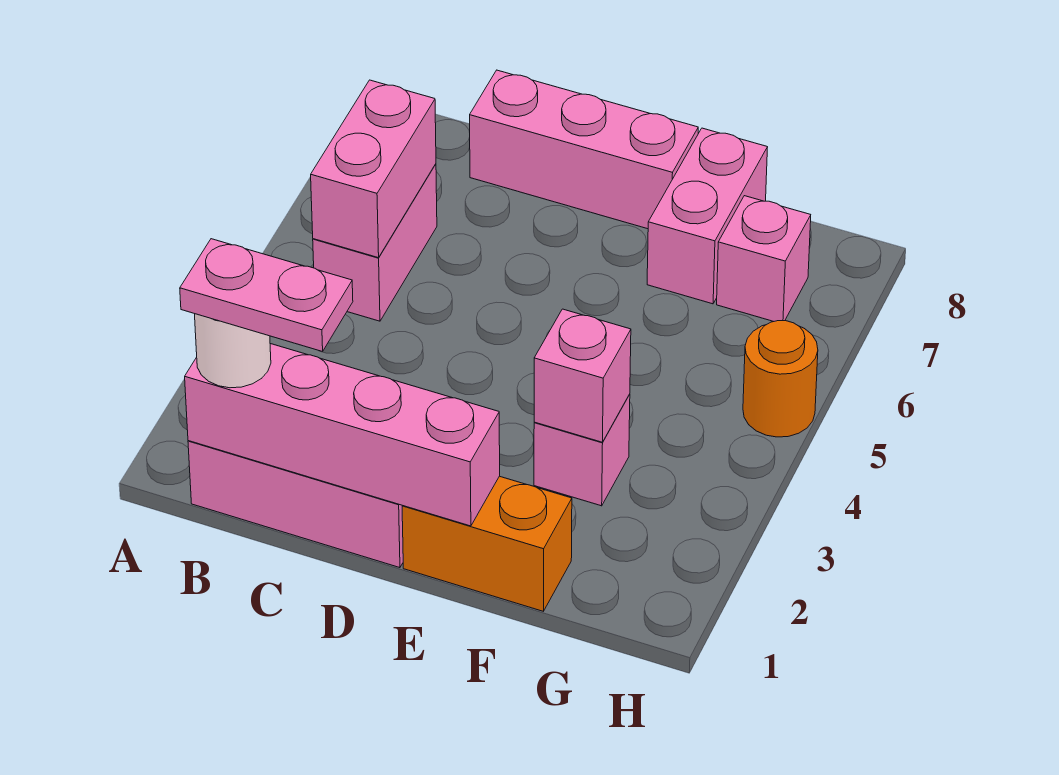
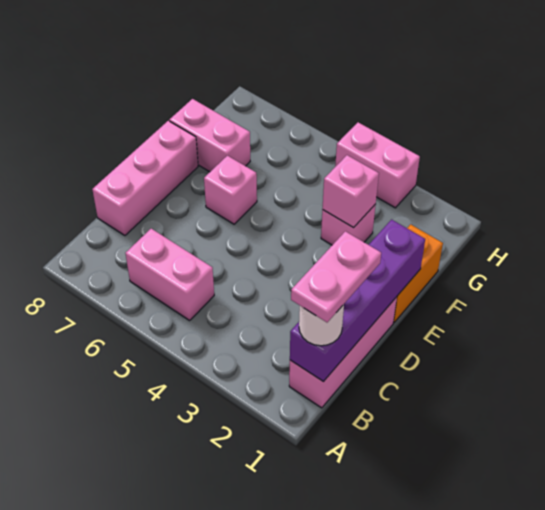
pink brick B1:E1 level 2 -> purple brick B1:E1 level 2
pink brick B5:B6 level 2 -> pink brick H3:H4 level 1
pink brick G7 level 1 -> pink brick E6 level 1
orange round brick H5 level 1 -> none

